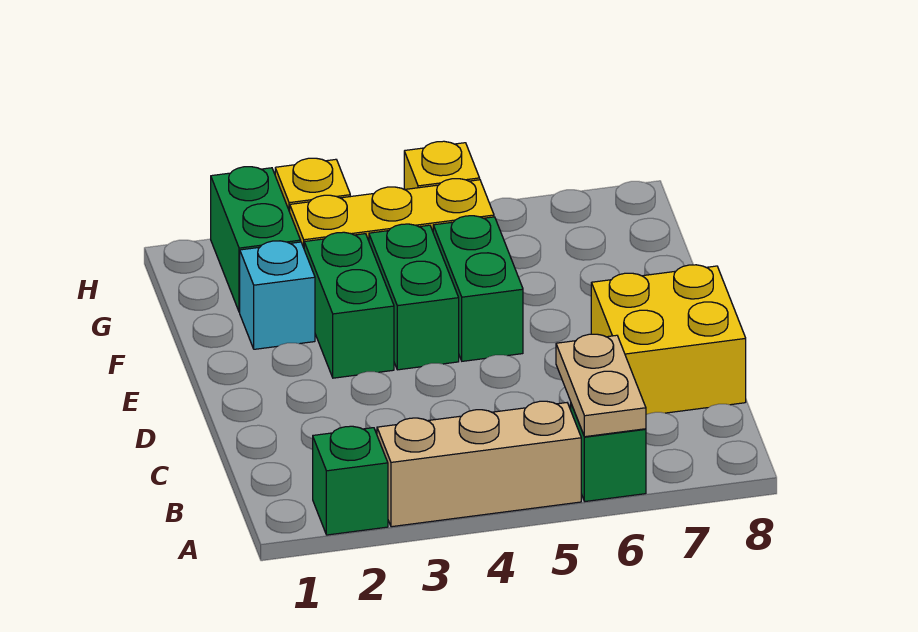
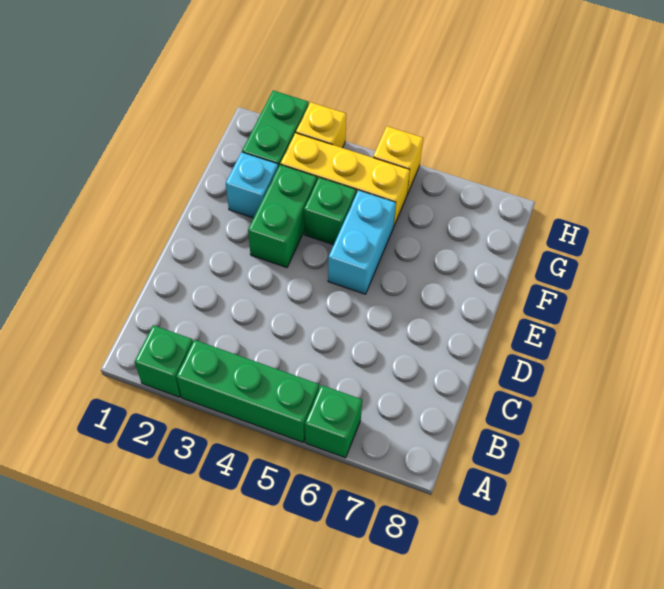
tan brick A3:A5 level 1 -> green brick A3:A5 level 1
tan plate A6:B6 level 2 -> none
yellow brick C7:D8 level 1 -> none
green brick E4:F4 level 1 -> green brick F4 level 1
green brick E5:F5 level 1 -> cyan brick E5:F5 level 1

